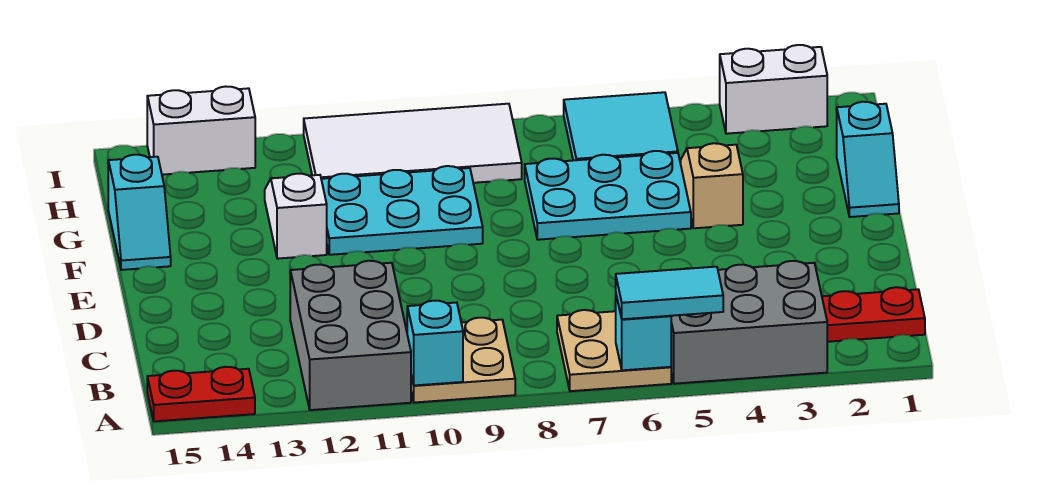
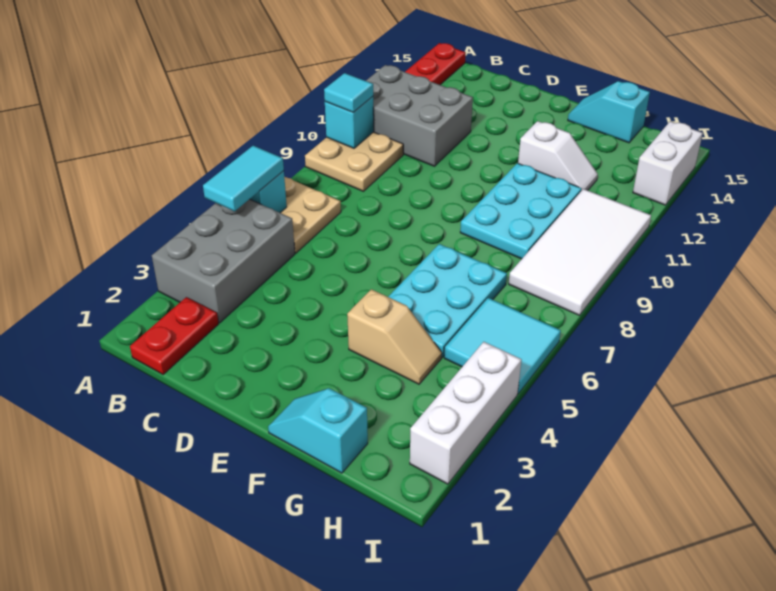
none -> cyan tile A10 level 3
white brick I2:I3 level 1 -> white brick I2:I4 level 1

